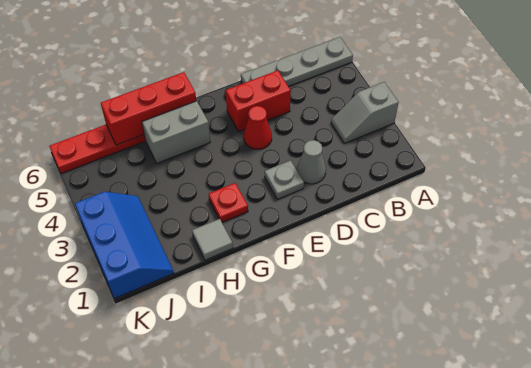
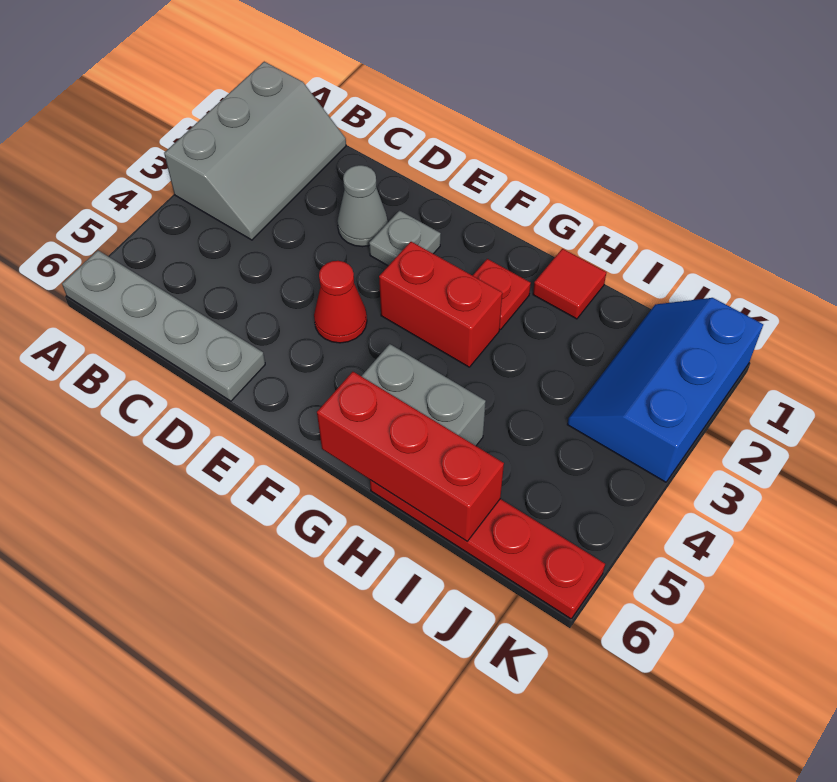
grey slope A3:B3 level 1 top A -> grey slope A1:B3 level 1 top A
red brick D5:E5 level 1 -> red brick F3:G3 level 1
grey tile H1 level 1 -> red tile H1 level 1

